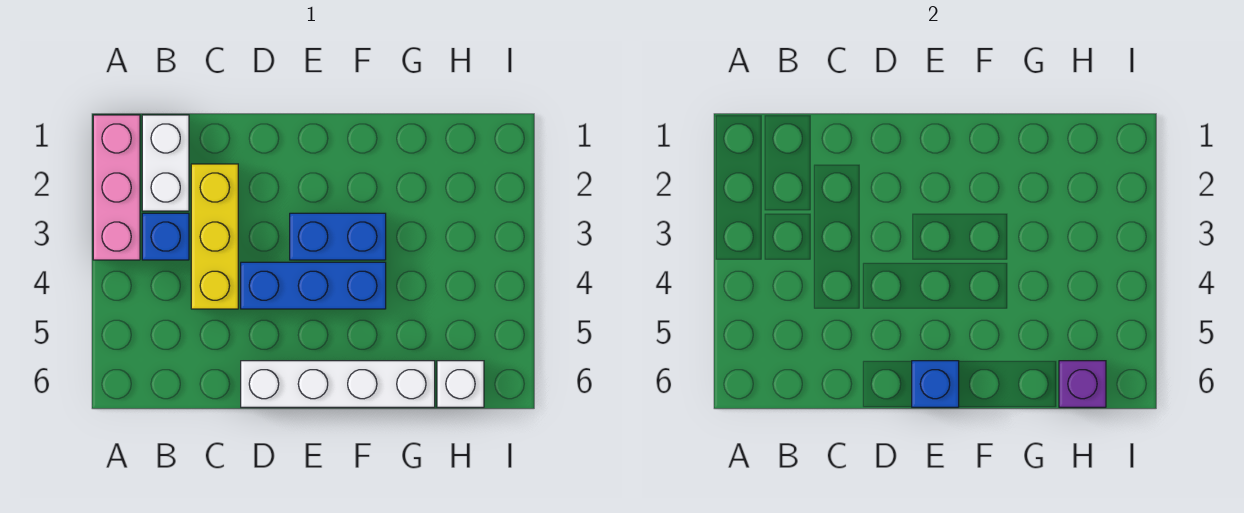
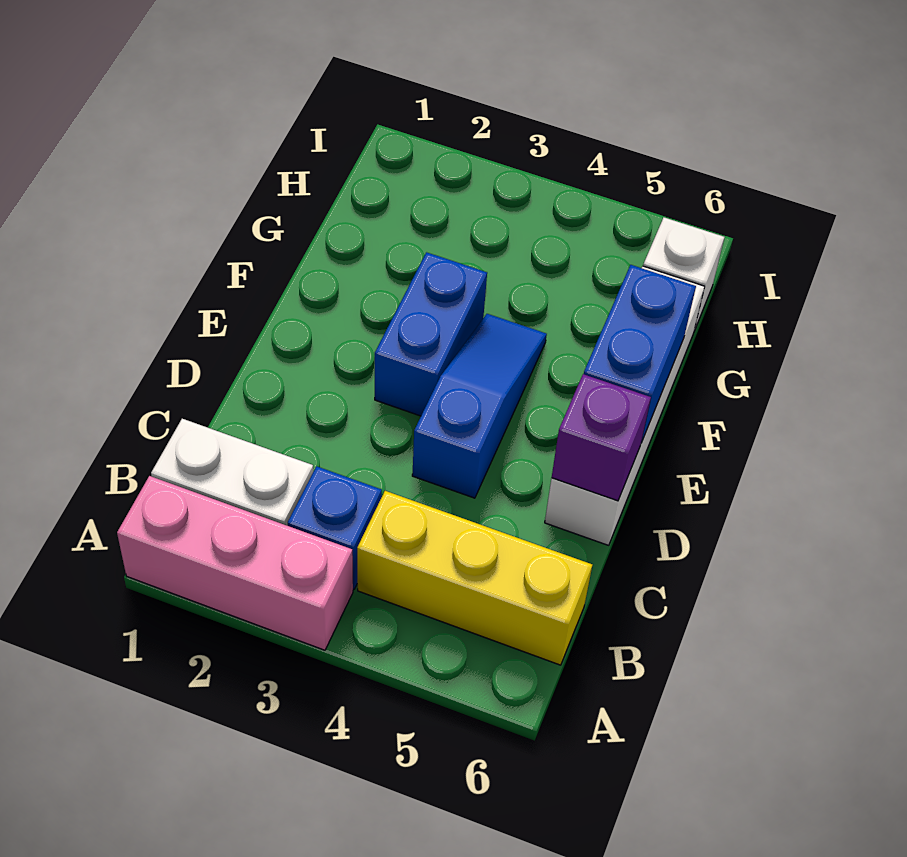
yellow brick C2:C4 level 1 -> yellow brick B4:B6 level 1
blue brick D4:F4 level 1 -> blue slope D4:F4 level 1 top D
blue brick E6 level 2 -> blue brick E6:F6 level 2
purple brick H6 level 2 -> purple brick D6 level 2

